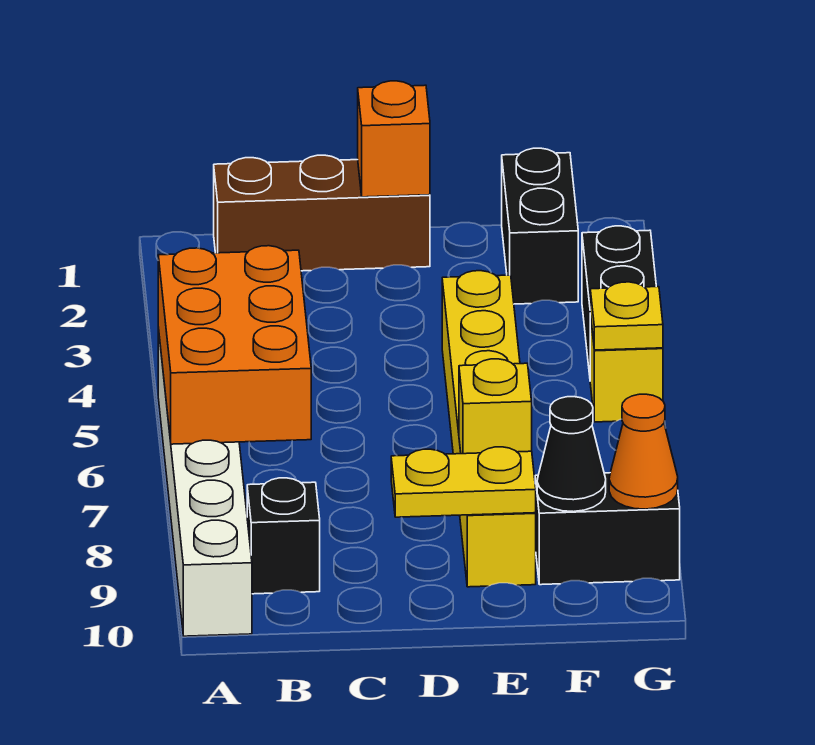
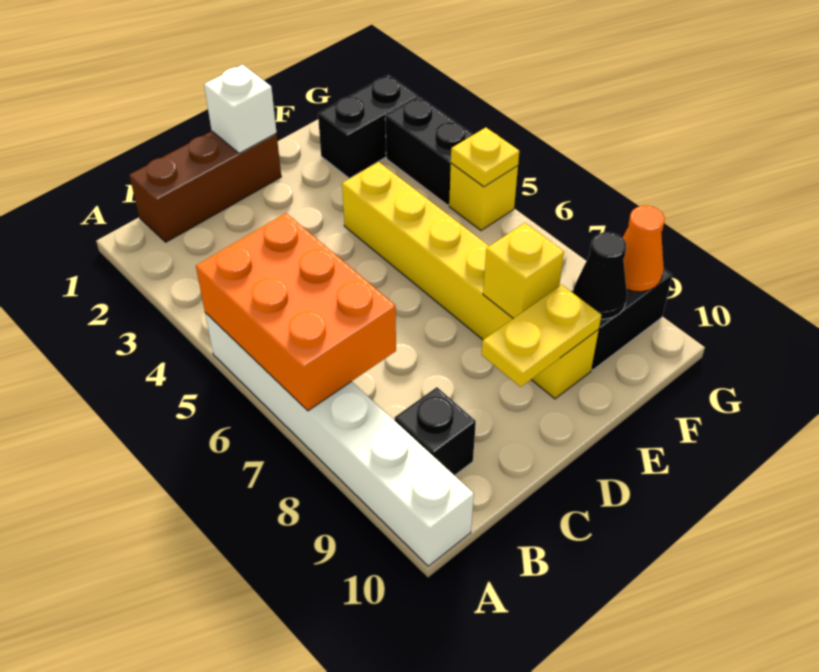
orange brick D1 level 2 -> white brick D1 level 2
black brick F1:F2 level 1 -> black brick F2:G2 level 1

